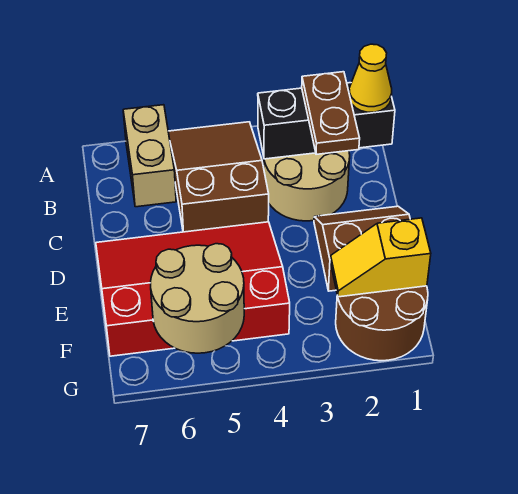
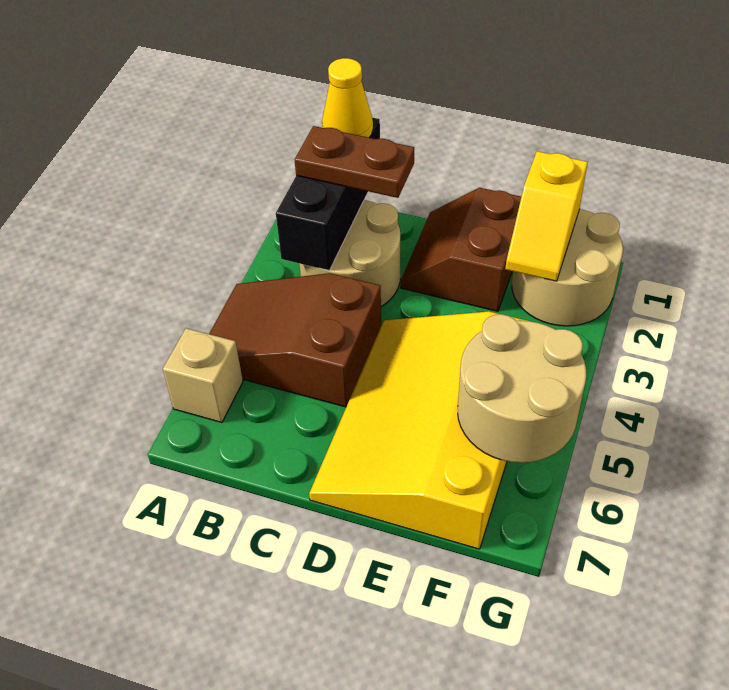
tan brick A6:B6 level 1 -> tan brick A6 level 1
red slope D4:F7 level 1 top F -> yellow slope D4:F7 level 1 top F
brown round brick F1:G2 level 1 -> tan round brick F1:G2 level 1

